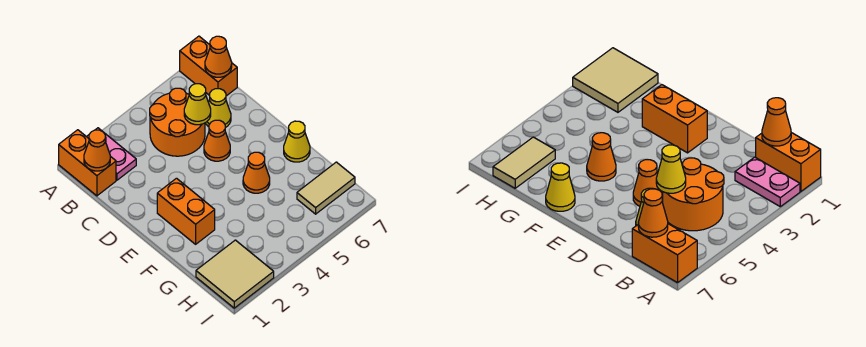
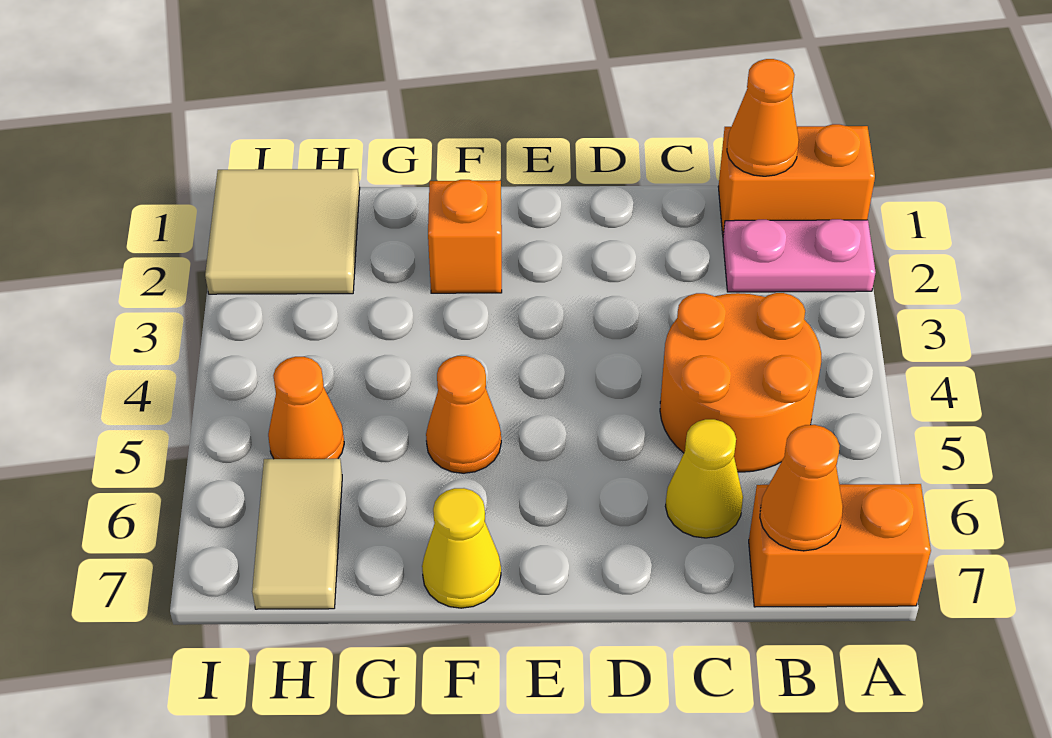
yellow cone C5 level 2 -> none
orange cone D5 level 1 -> orange cone H5 level 1
orange brick E2:F2 level 1 -> orange brick F2 level 1

